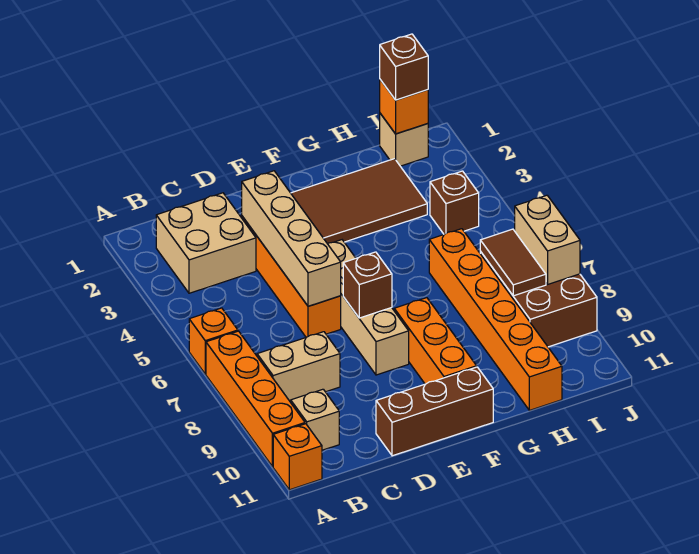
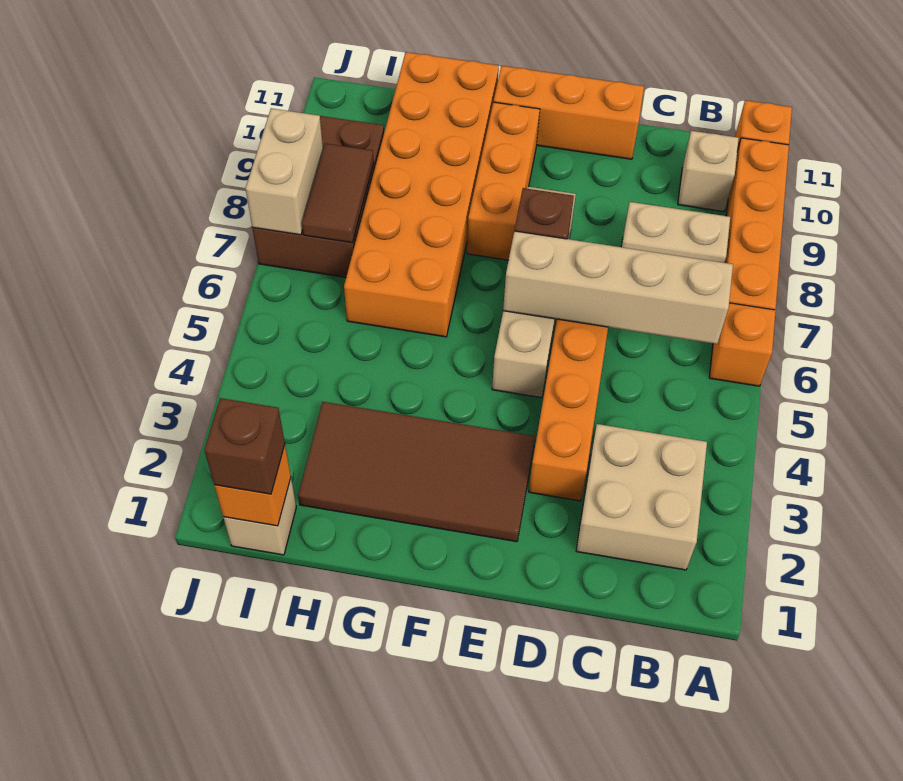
tan brick D3:D6 level 2 -> tan brick B6:E6 level 2
brown brick D11:F11 level 1 -> orange brick D11:F11 level 1
orange brick H6:H11 level 1 -> orange brick G6:H11 level 1
brown brick I4 level 1 -> none

